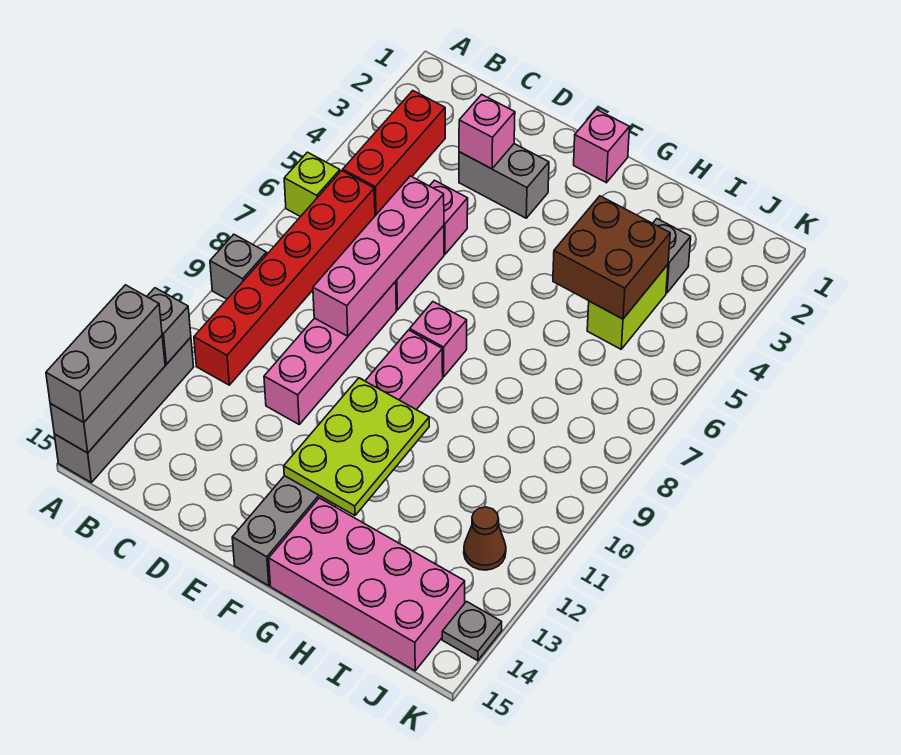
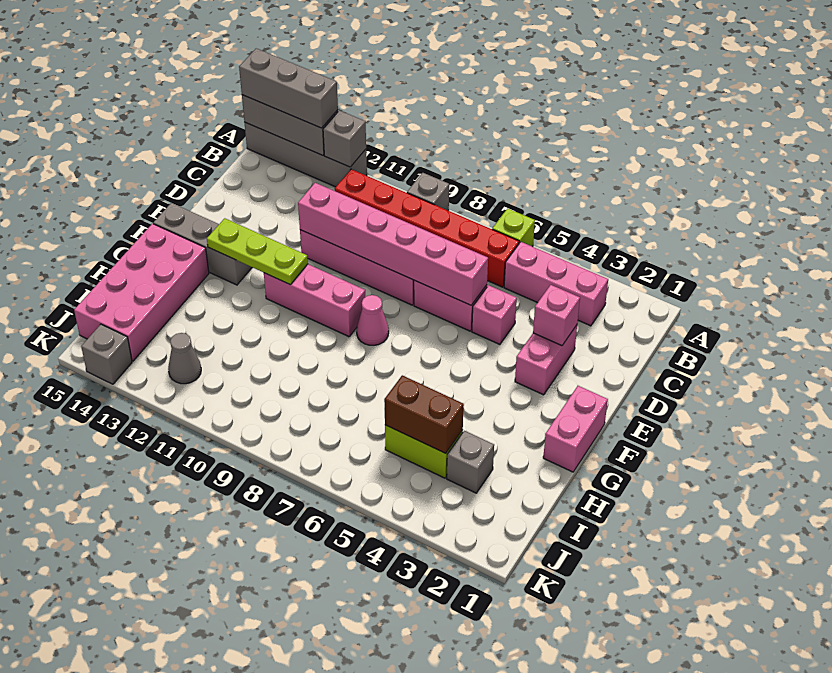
red brick B3:B5 level 1 -> pink brick B3:B5 level 1
grey brick D3:E3 level 1 -> pink brick D3:E3 level 1
pink brick D6:D9 level 2 -> pink brick D6:D11 level 2
pink brick F1 level 1 -> pink brick F1:G1 level 1
pink brick F8 level 1 -> pink cone F8 level 1
lime plate F11:G13 level 2 -> lime plate F11:F13 level 2
brown brick H4:I5 level 2 -> brown brick I4:I5 level 2
brown cone J12 level 1 -> grey cone J12 level 1
grey plate K14 level 1 -> grey brick K14 level 1

